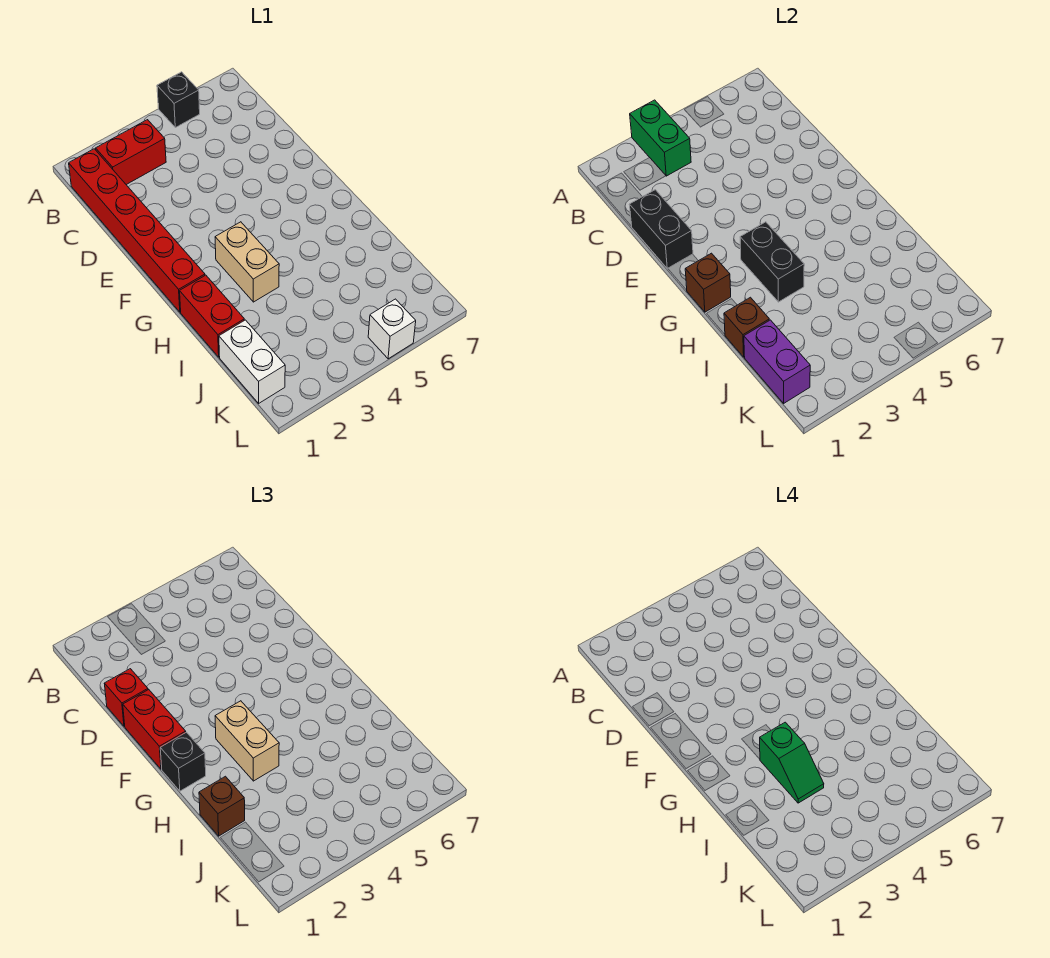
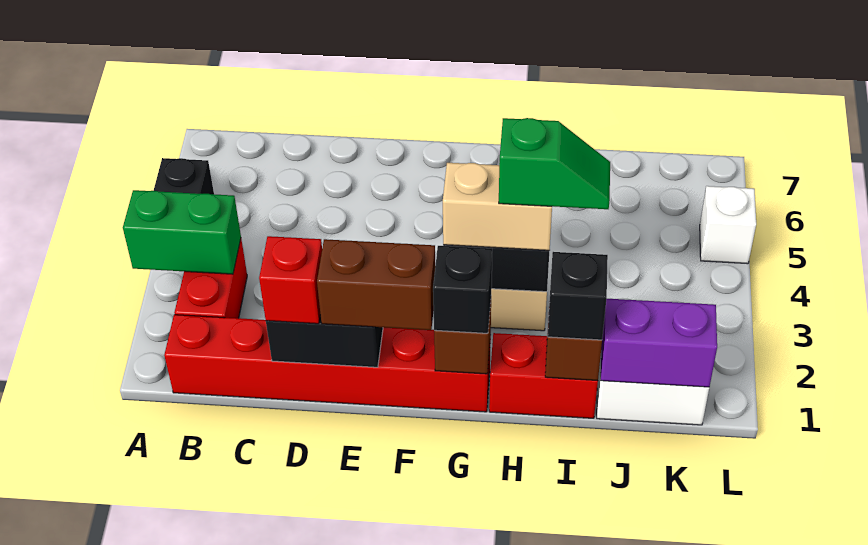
red brick E1:F1 level 3 -> brown brick E1:F1 level 3
brown brick I1 level 3 -> black brick I1 level 3

